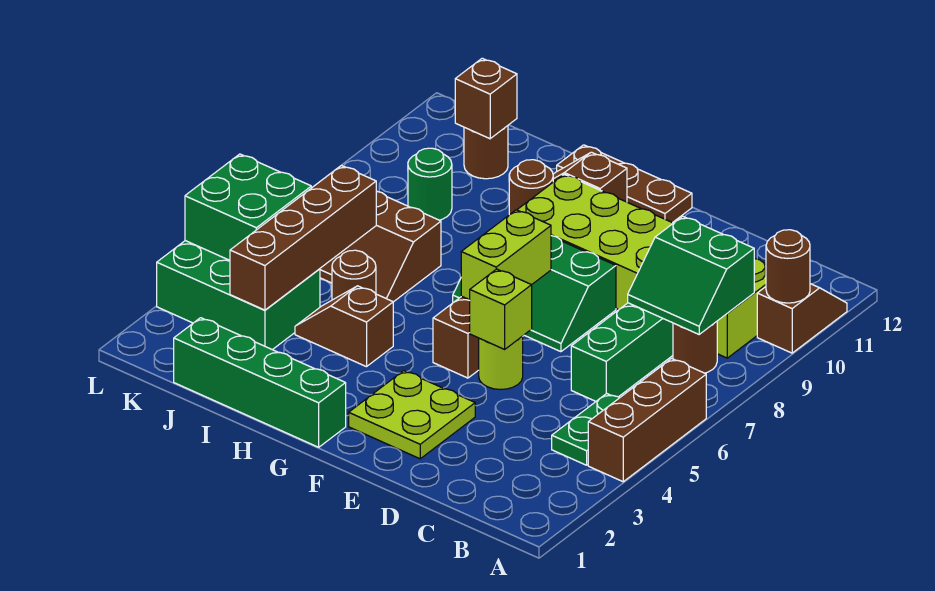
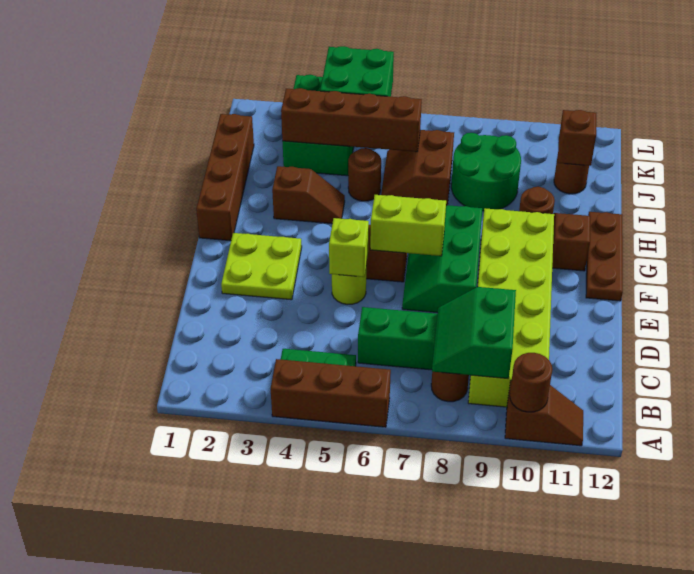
green brick G1:J1 level 1 -> brown brick G1:J1 level 1
brown slope H4:I4 level 1 top H -> brown slope H3:H4 level 1 top 3
green round brick J9 level 1 -> green round brick I8:J9 level 1

